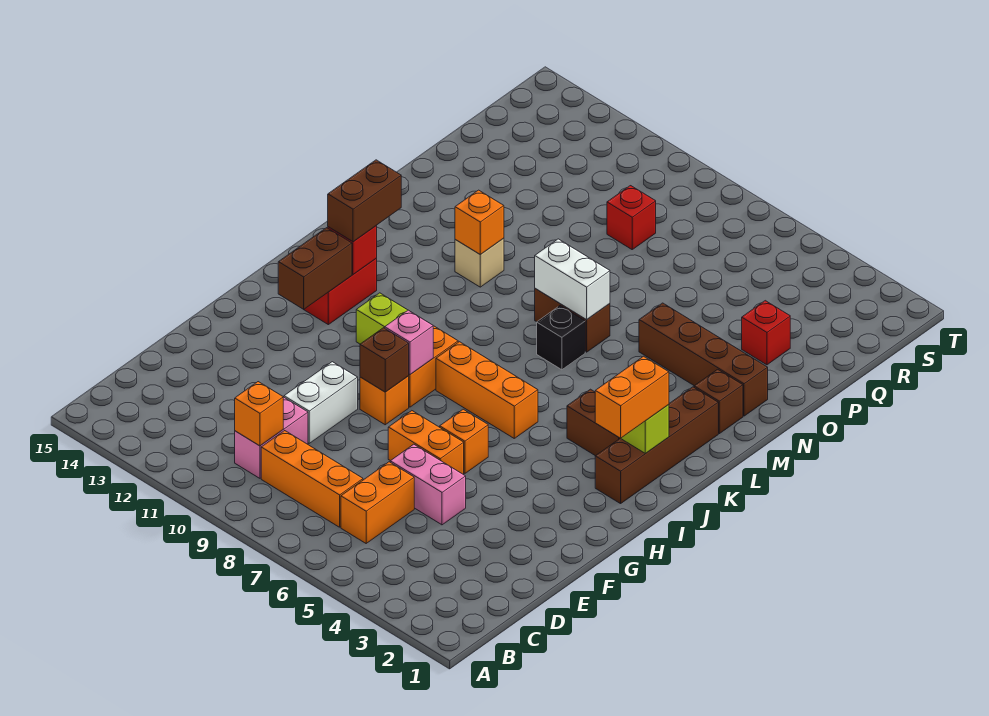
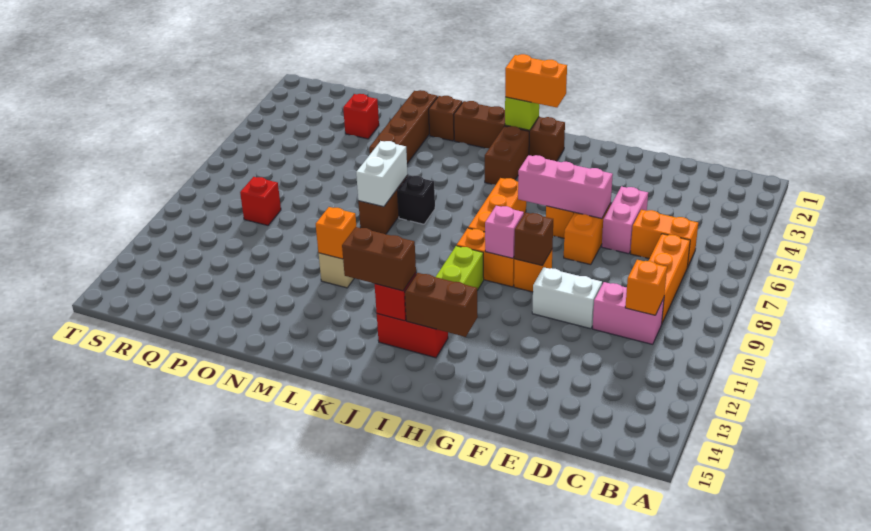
none -> pink brick F6:H6 level 2

